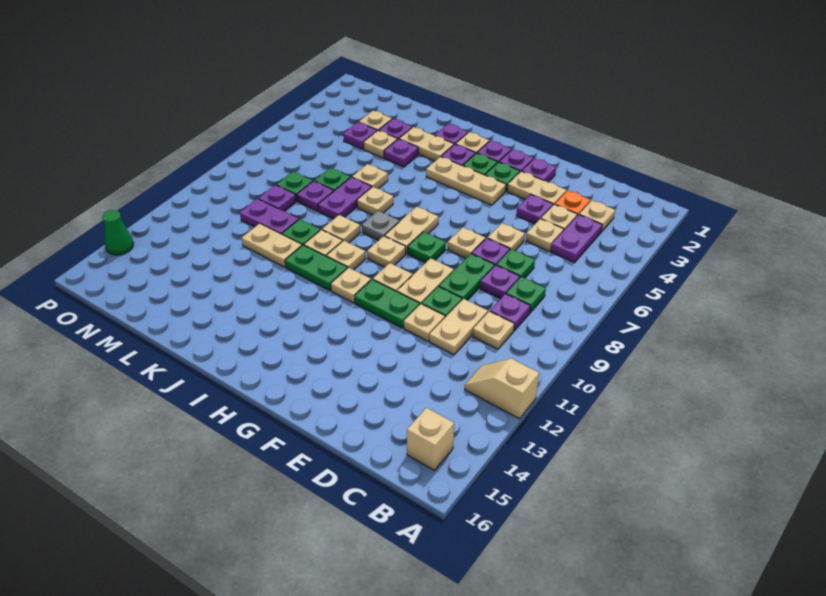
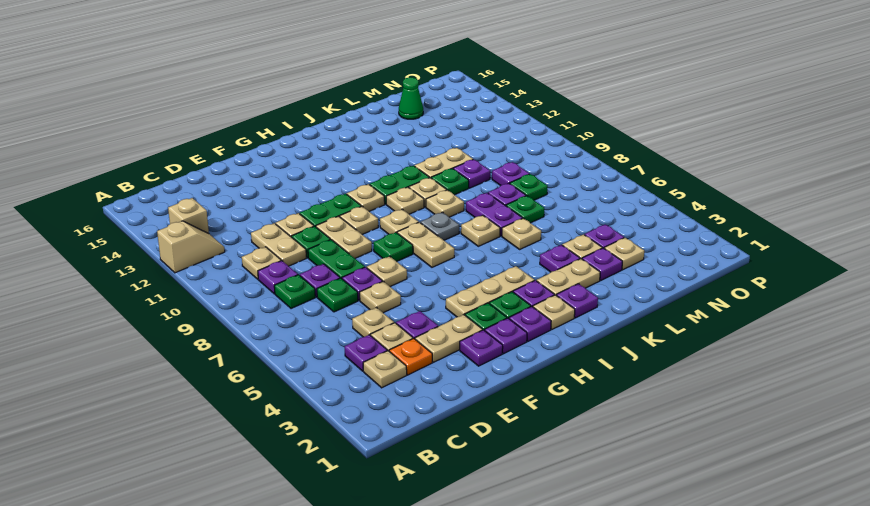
tan brick B15 level 1 -> tan brick B13 level 1
purple plate C4:C5 level 1 -> purple plate C4 level 1
purple plate L10:M10 level 1 -> purple plate L10 level 1
green cone P14 level 1 -> green cone M15 level 1

